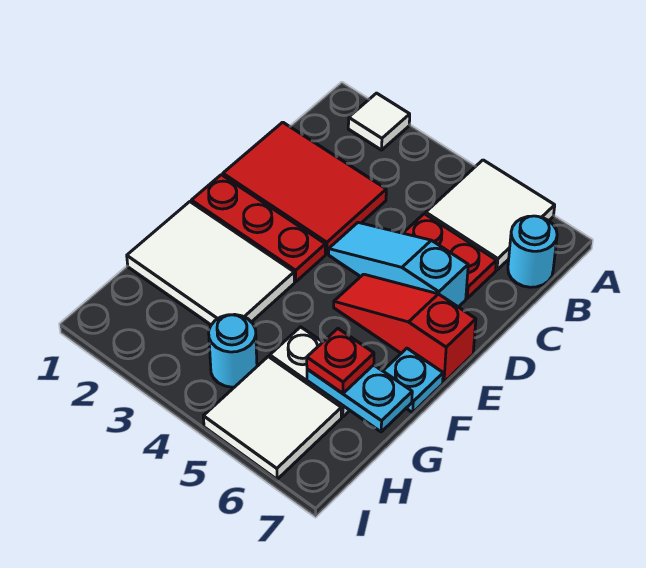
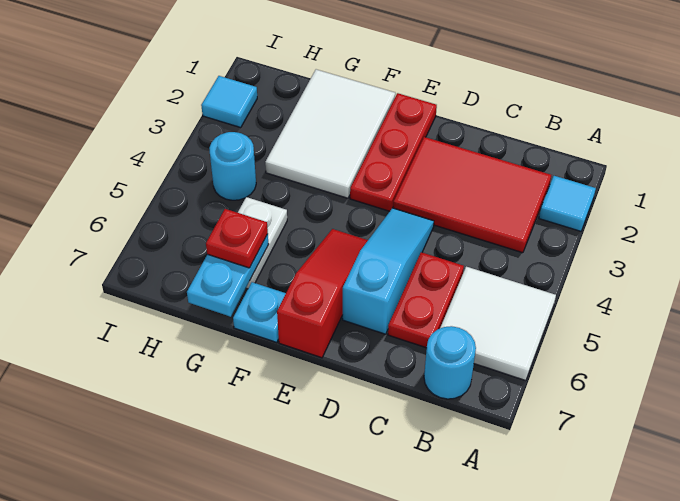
white tile A2 level 1 -> cyan tile A2 level 1
red tile C1:D3 level 1 -> red tile B2:D3 level 1
white tile H5:I6 level 1 -> none
none -> cyan tile I2 level 1

